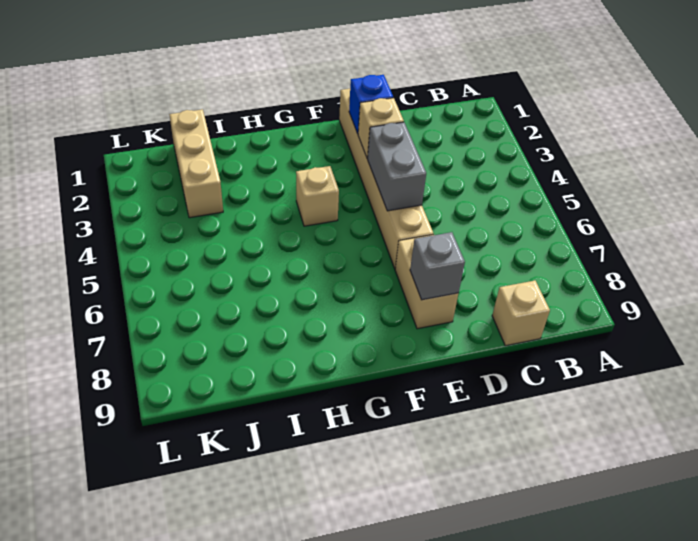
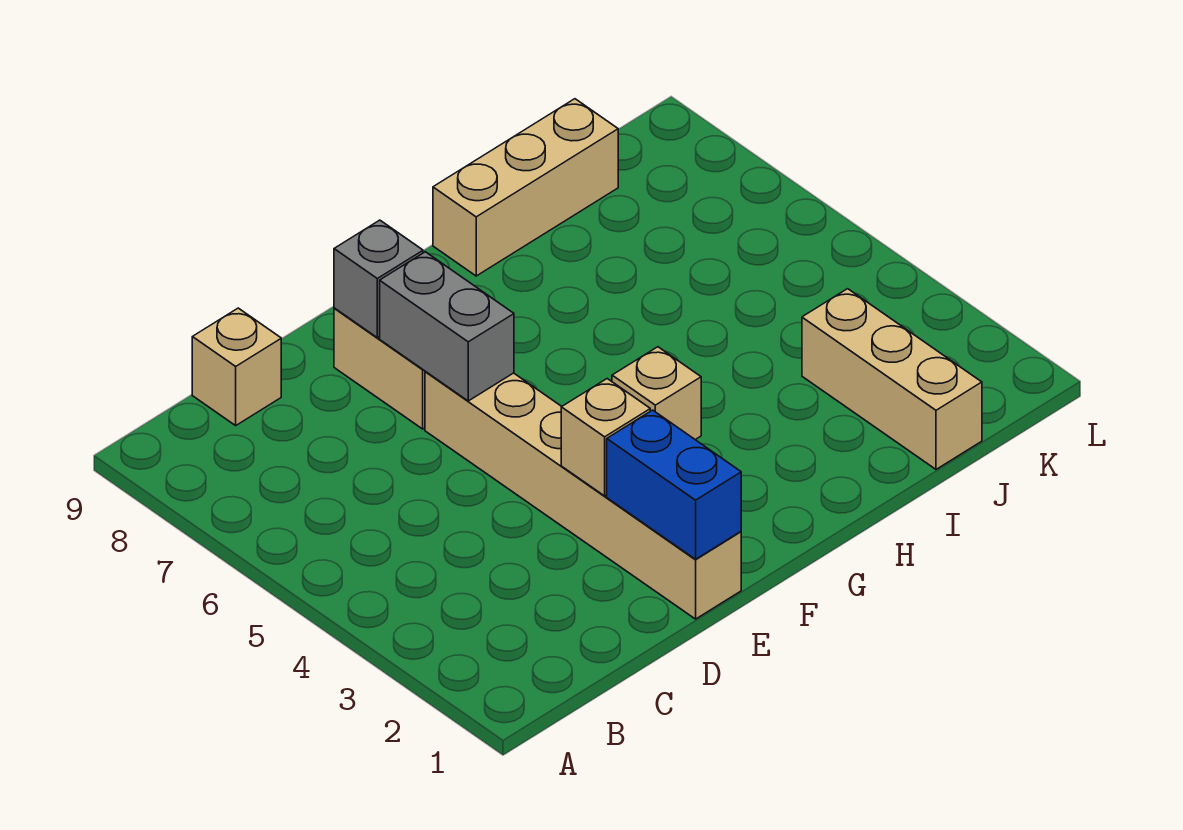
blue brick E2 level 2 -> blue brick E1:E2 level 2
grey brick E4:E5 level 2 -> grey brick E6:E7 level 2
none -> tan brick H9:J9 level 1

